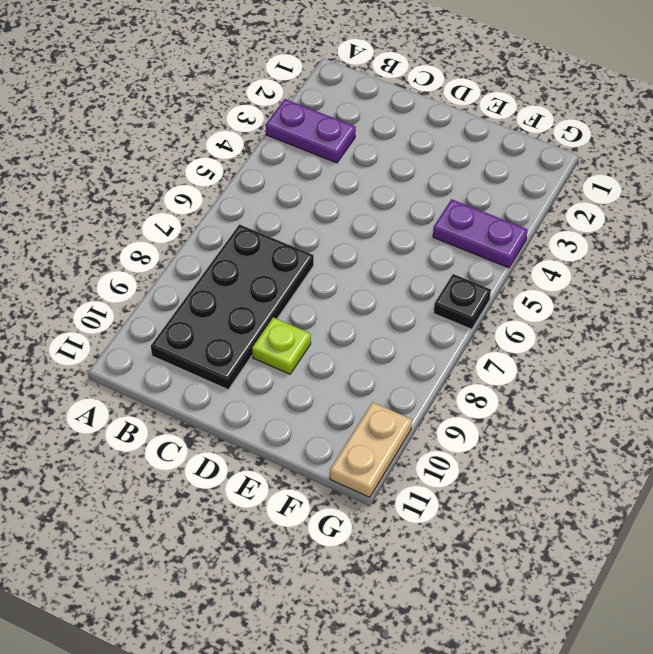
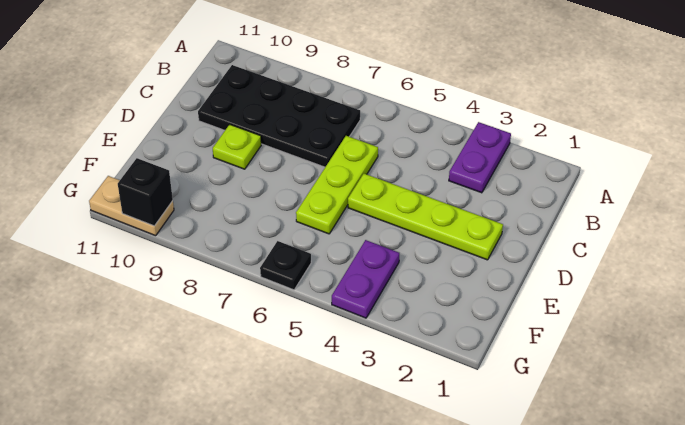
none -> lime plate C6:E6 level 1
none -> lime plate D2:D5 level 1
none -> black brick G10 level 2

